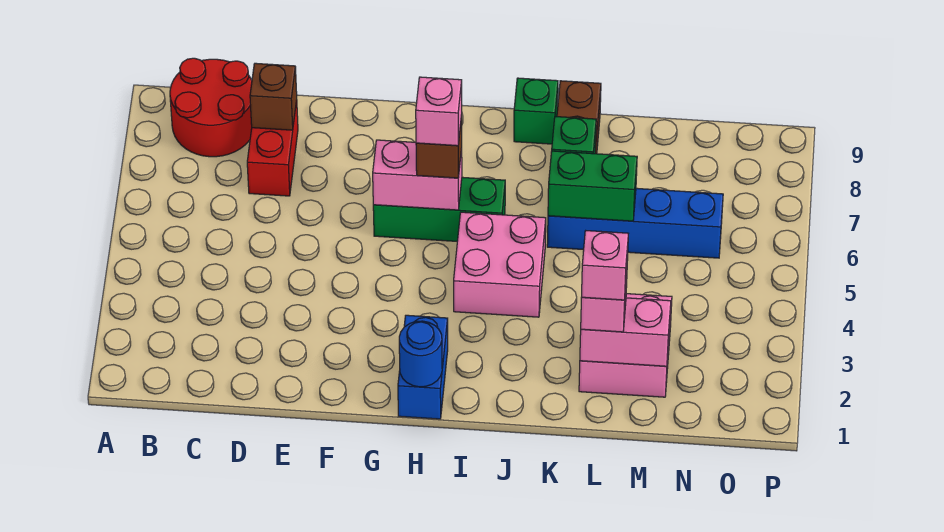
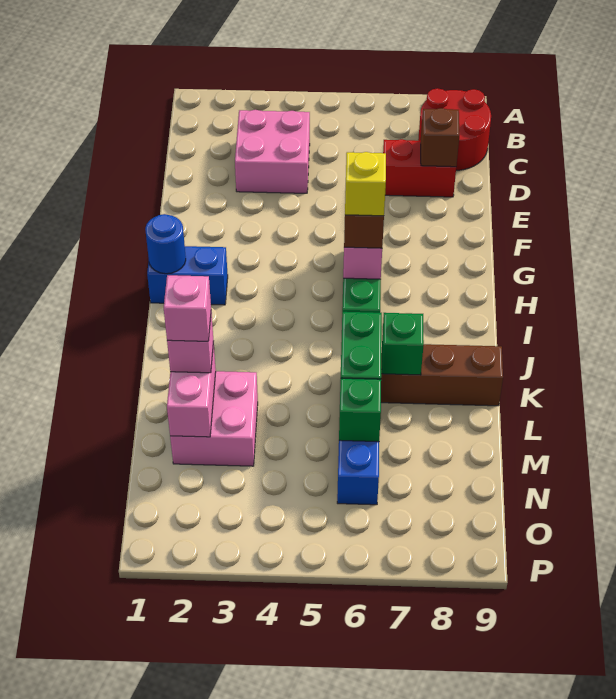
pink brick H6 level 4 -> yellow brick H6 level 4
pink brick I4:J5 level 1 -> pink brick C3:D4 level 1
green brick J9 level 1 -> green brick M6 level 2

